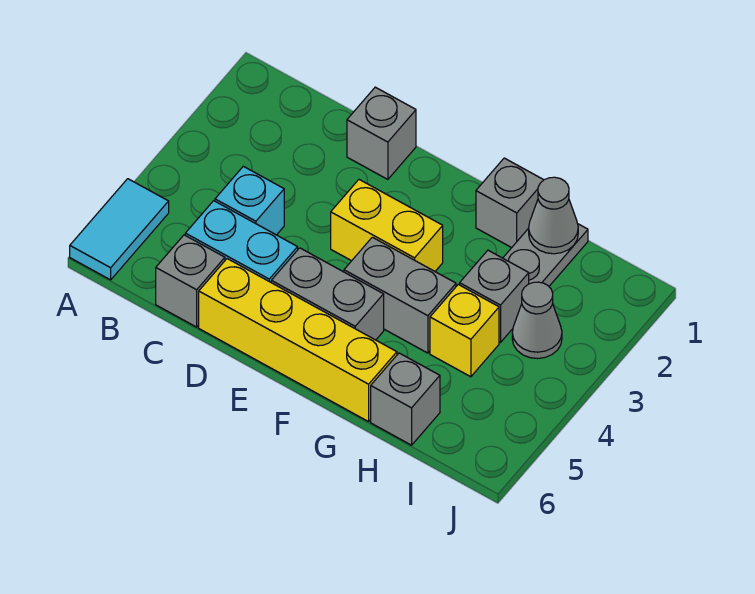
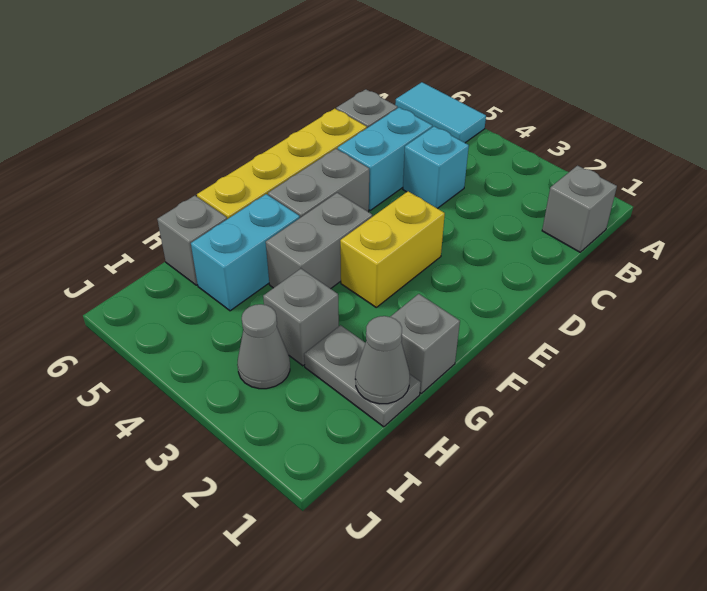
grey brick D1 level 1 -> grey brick B1 level 1
none -> cyan brick G5:H5 level 1
yellow brick H4 level 1 -> none

